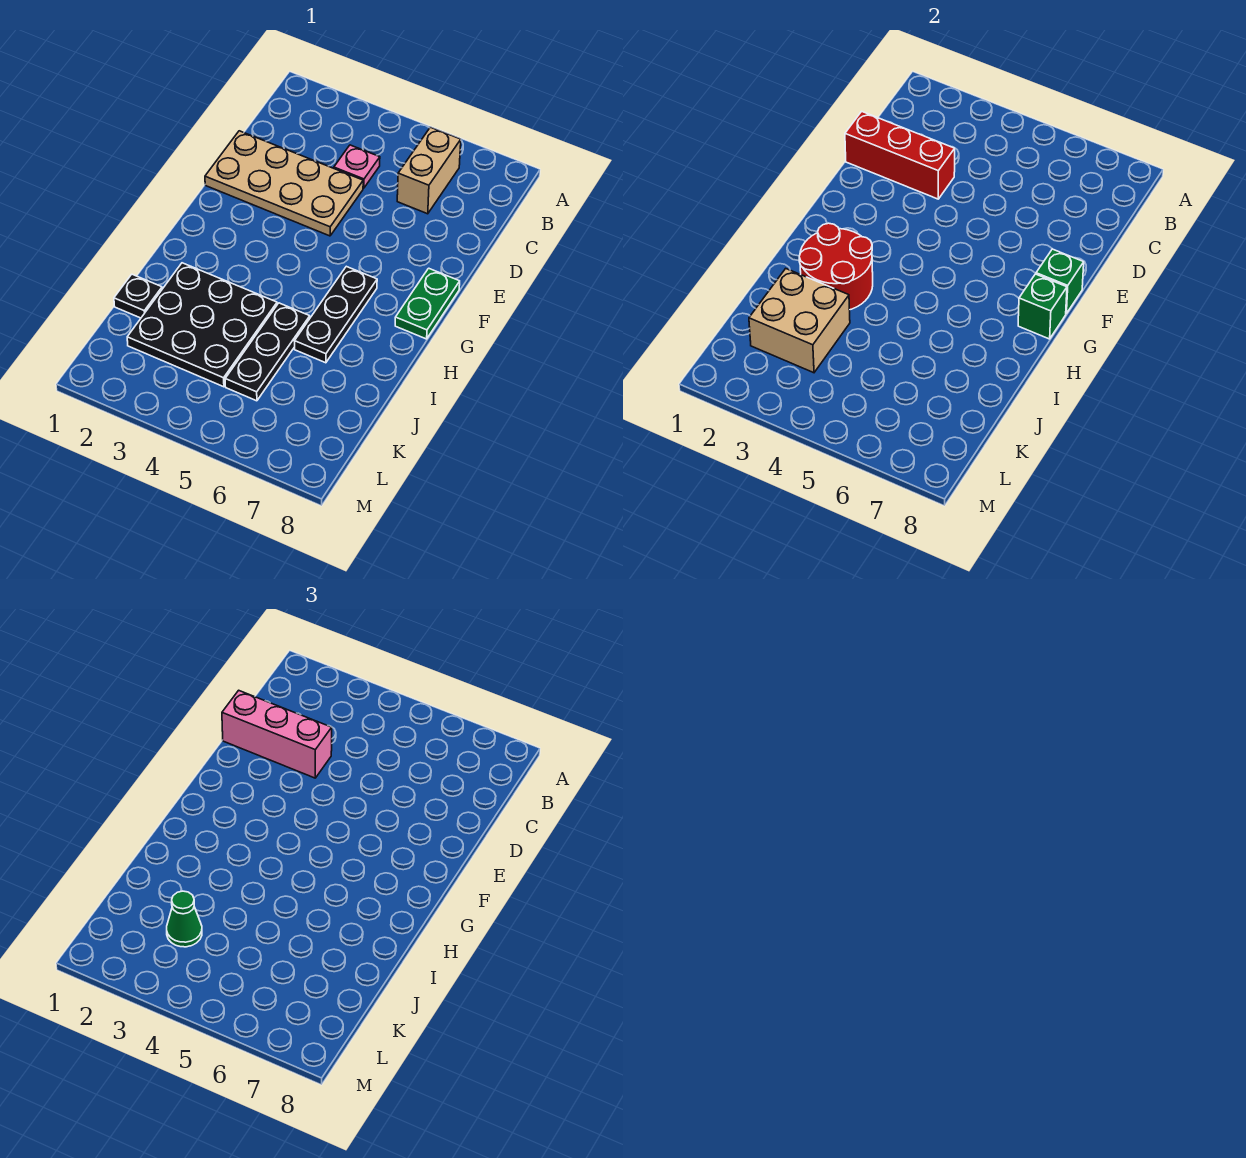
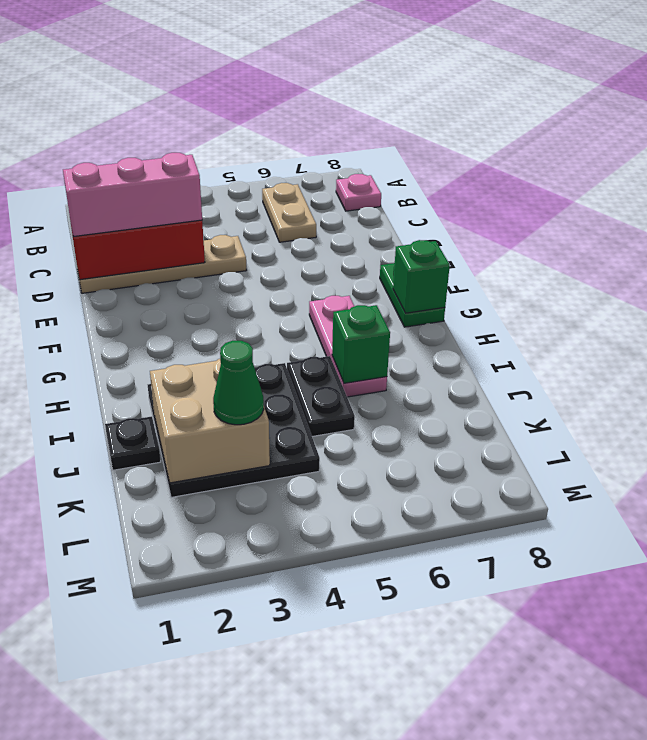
tan brick B6:C6 level 1 -> tan plate B6:C6 level 1
pink plate C4 level 1 -> pink plate B8 level 1
tan plate D1:E4 level 1 -> tan plate D1:D4 level 1
green brick F8 level 2 -> green brick I6 level 2
black plate G6:I6 level 1 -> pink plate G6:I6 level 1
red round brick H2:I3 level 2 -> none
black plate I5:K5 level 1 -> black plate I5:J5 level 1

